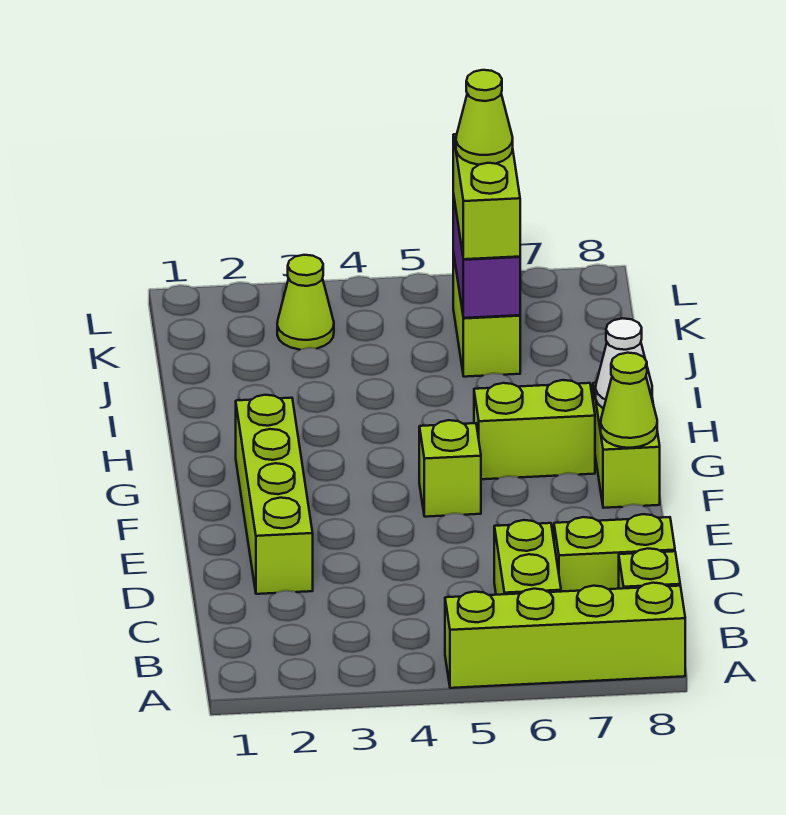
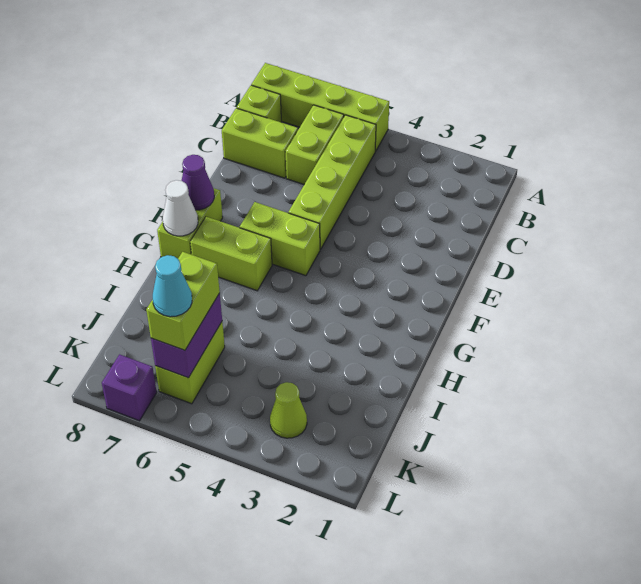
lime brick D2:G2 level 1 -> lime brick B5:E5 level 1
lime brick F5 level 1 -> lime brick F5:F6 level 1
lime cone F8 level 2 -> purple cone F8 level 2
lime cone K6 level 4 -> cyan cone K6 level 4
none -> purple brick L7 level 1

